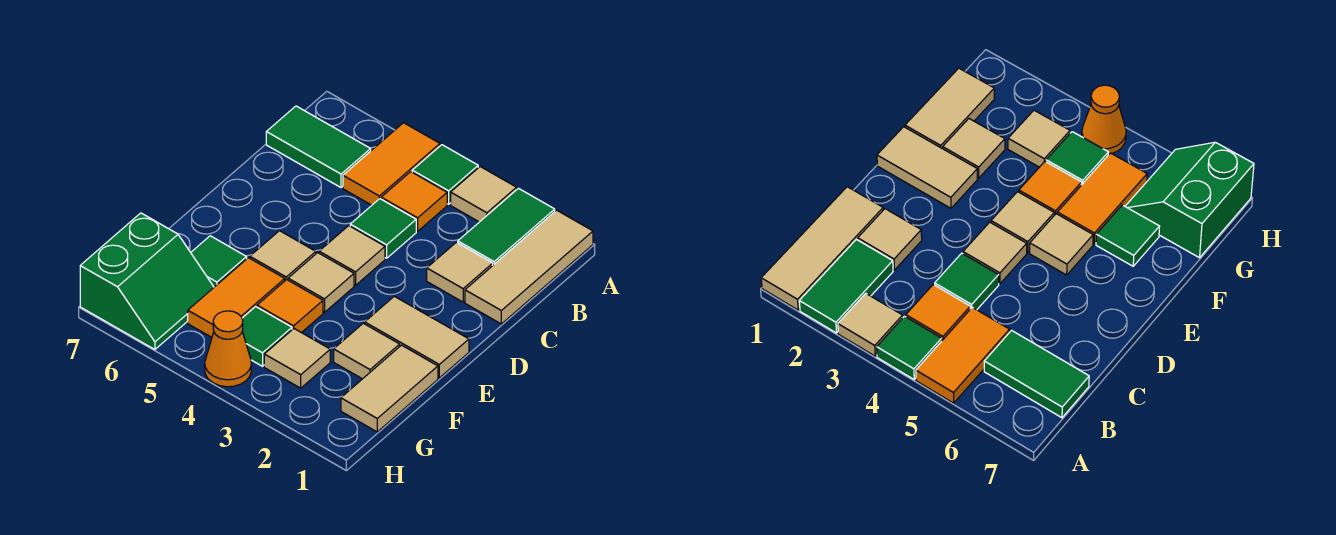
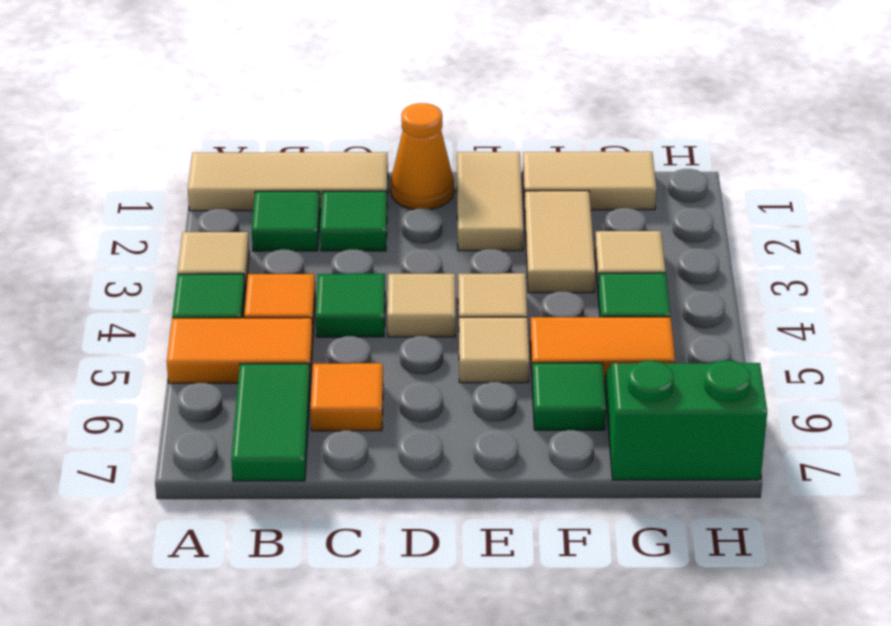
green tile A2:B2 level 1 -> green tile B2 level 1
tan tile C2 level 1 -> green tile C2 level 1
tan tile F2 level 1 -> tan tile F2:F3 level 1
orange tile F4 level 1 -> orange tile C6 level 1
orange cone H4 level 1 -> orange cone D1 level 1

